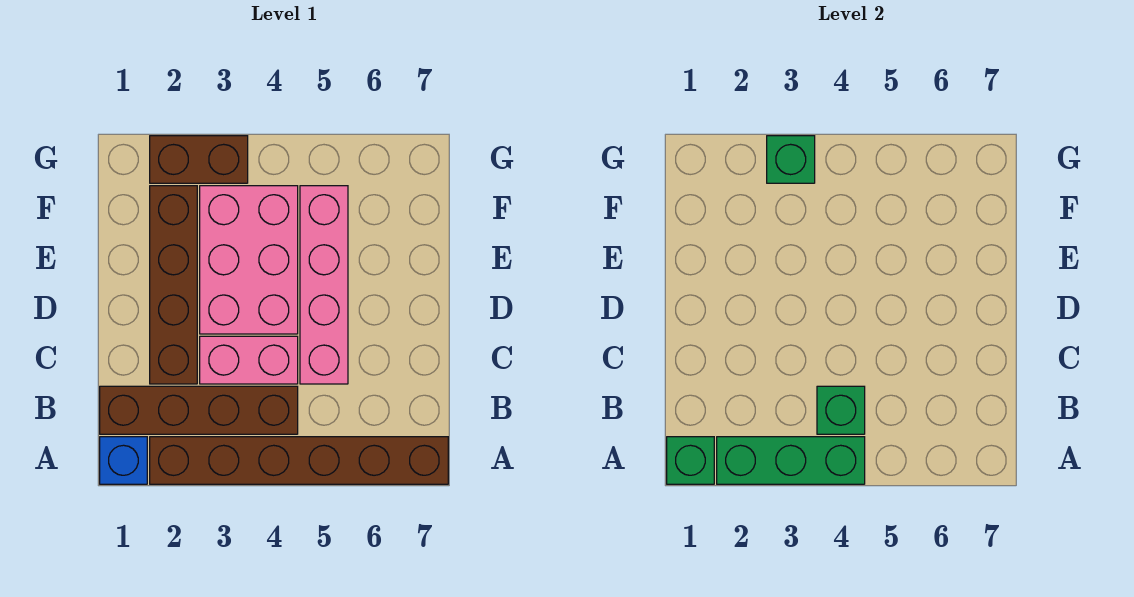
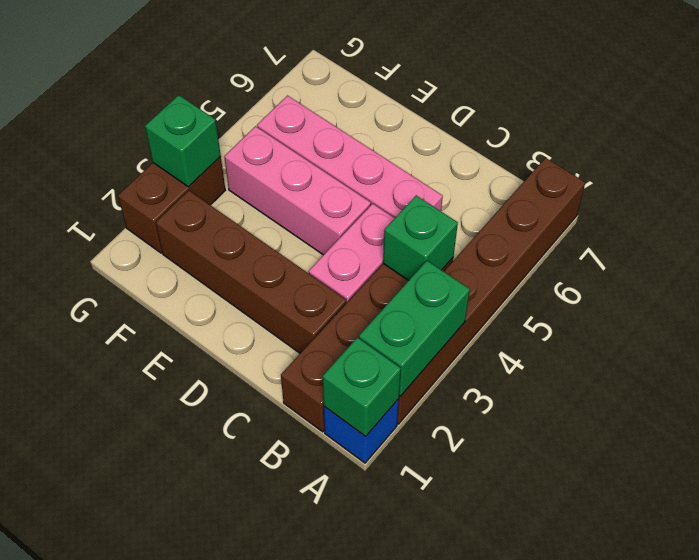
green brick A2:A4 level 2 -> green brick A2:A3 level 2
pink brick D3:F4 level 1 -> pink brick D4:F4 level 1

